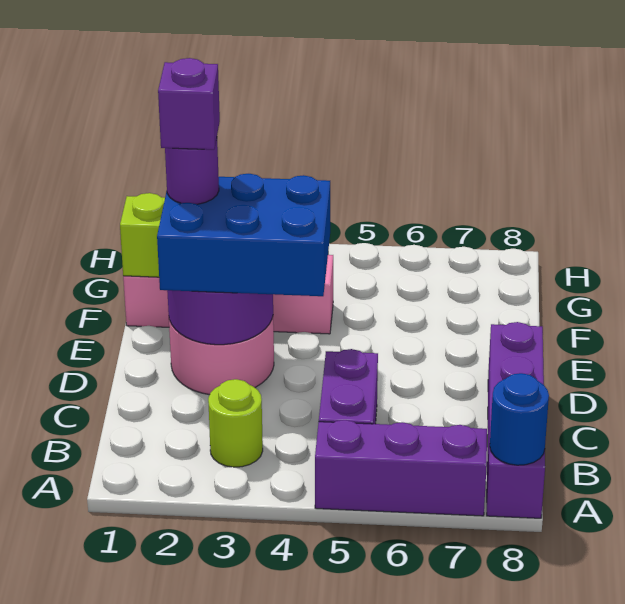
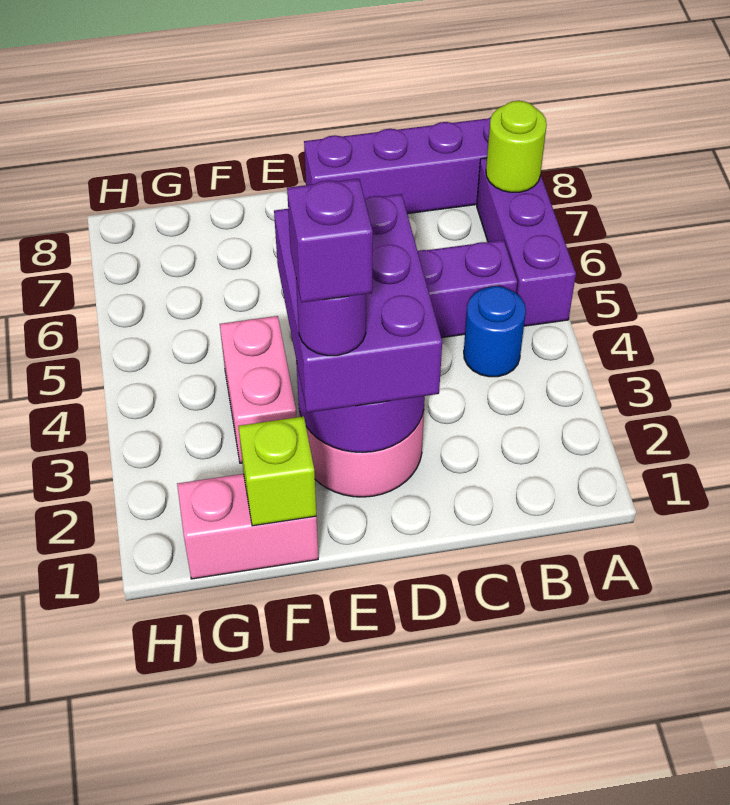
blue round brick A8 level 2 -> blue round brick B4 level 1
lime round brick B3 level 1 -> lime round brick A7 level 2
blue brick D2:E4 level 3 -> purple brick D2:E4 level 3

